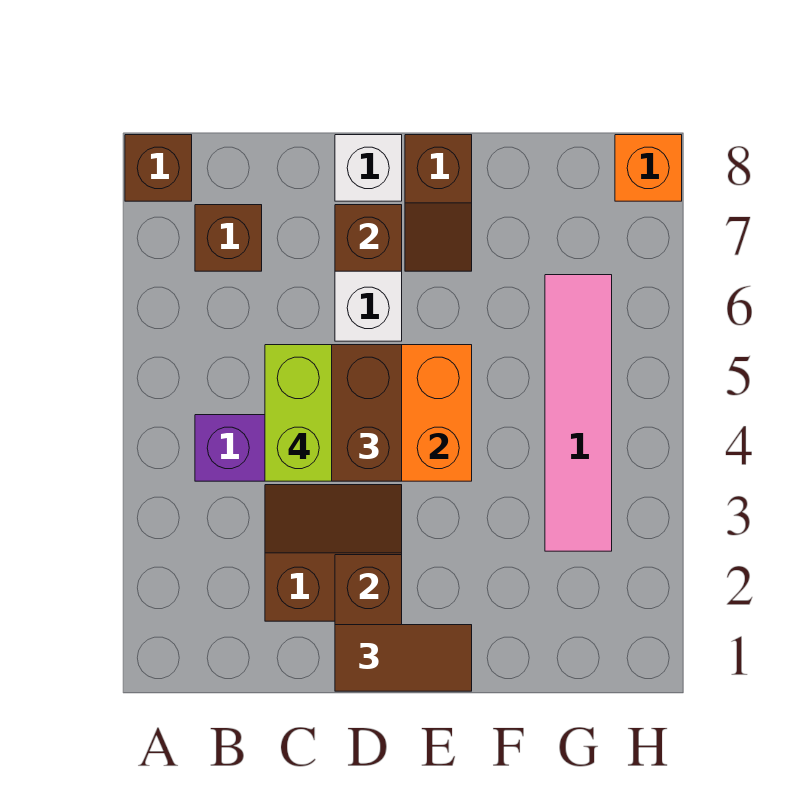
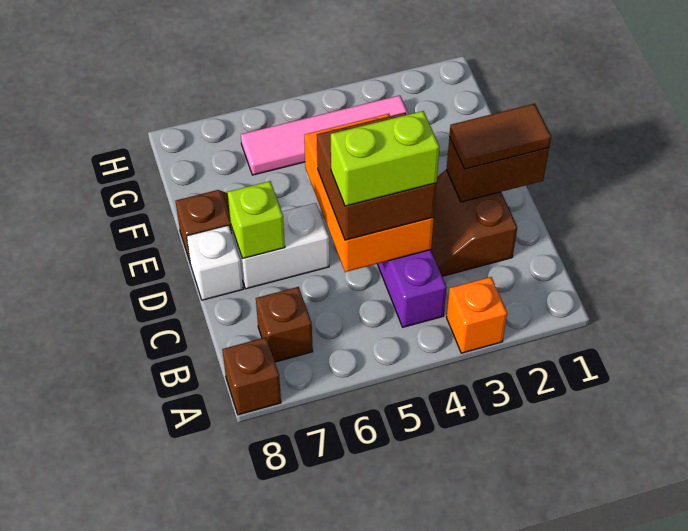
brown tile D1:E1 level 3 -> brown tile D1:D2 level 3
brown brick D7 level 2 -> lime brick D7 level 2
orange brick H8 level 1 -> orange brick A3 level 1

